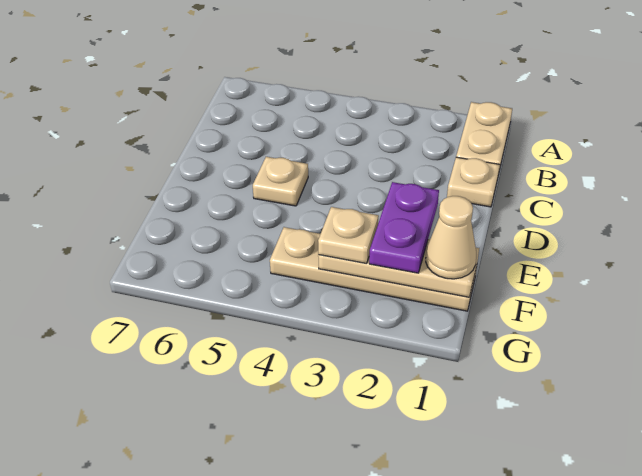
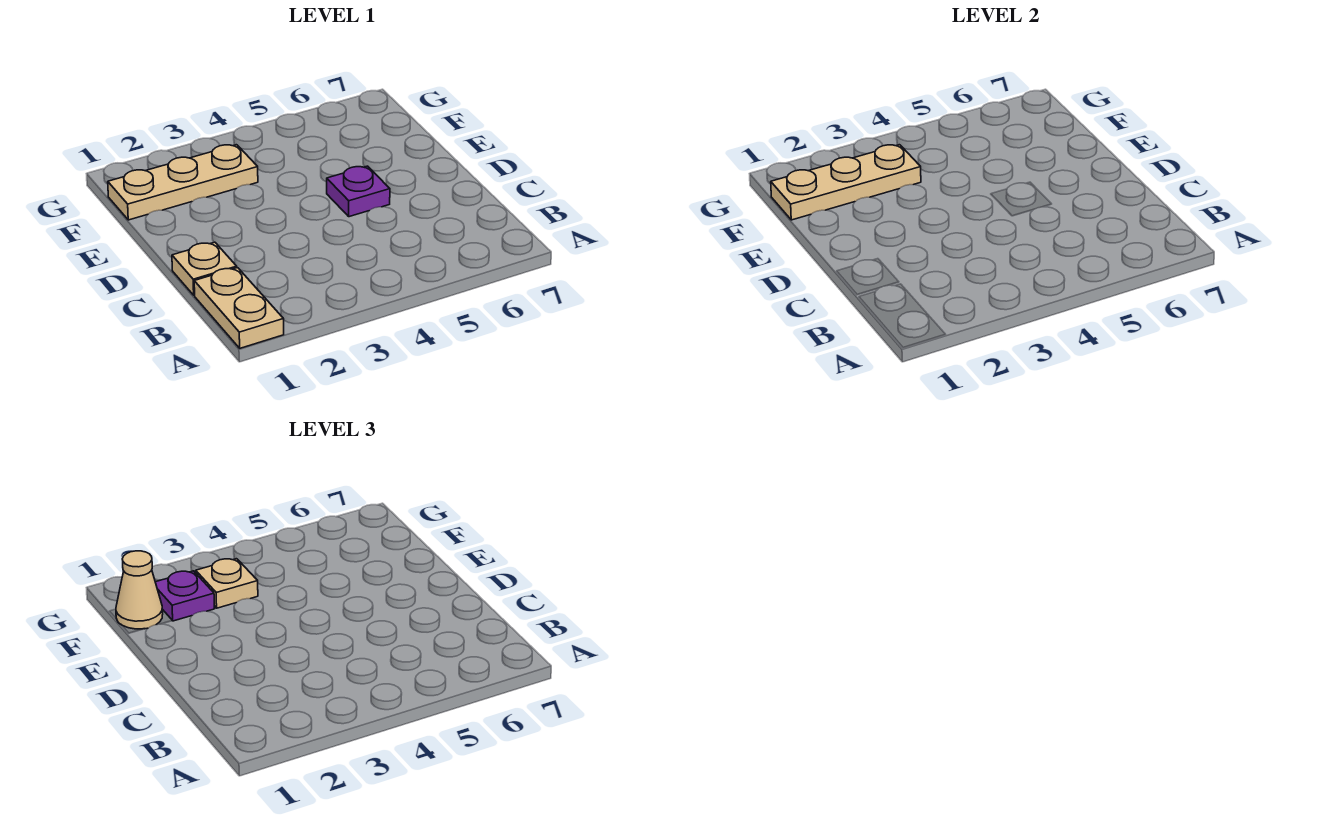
tan plate D5 level 1 -> purple plate D5 level 1
purple plate E2:F2 level 3 -> purple plate F2 level 3
tan plate F1:F4 level 1 -> tan plate F1:F3 level 1

